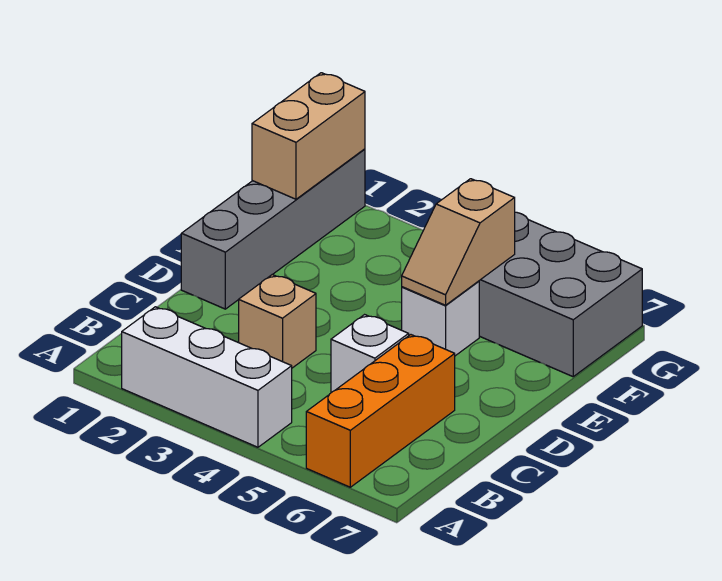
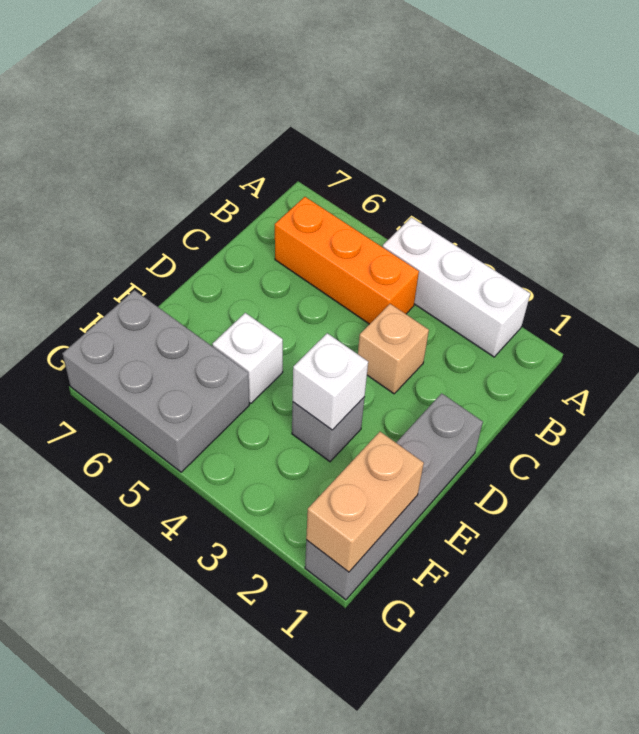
orange brick A6:C6 level 1 -> orange brick B4:B6 level 1
white brick C5 level 1 -> white brick E3 level 2
none -> grey brick E3 level 1
tan slope E5:F5 level 2 top F -> none

